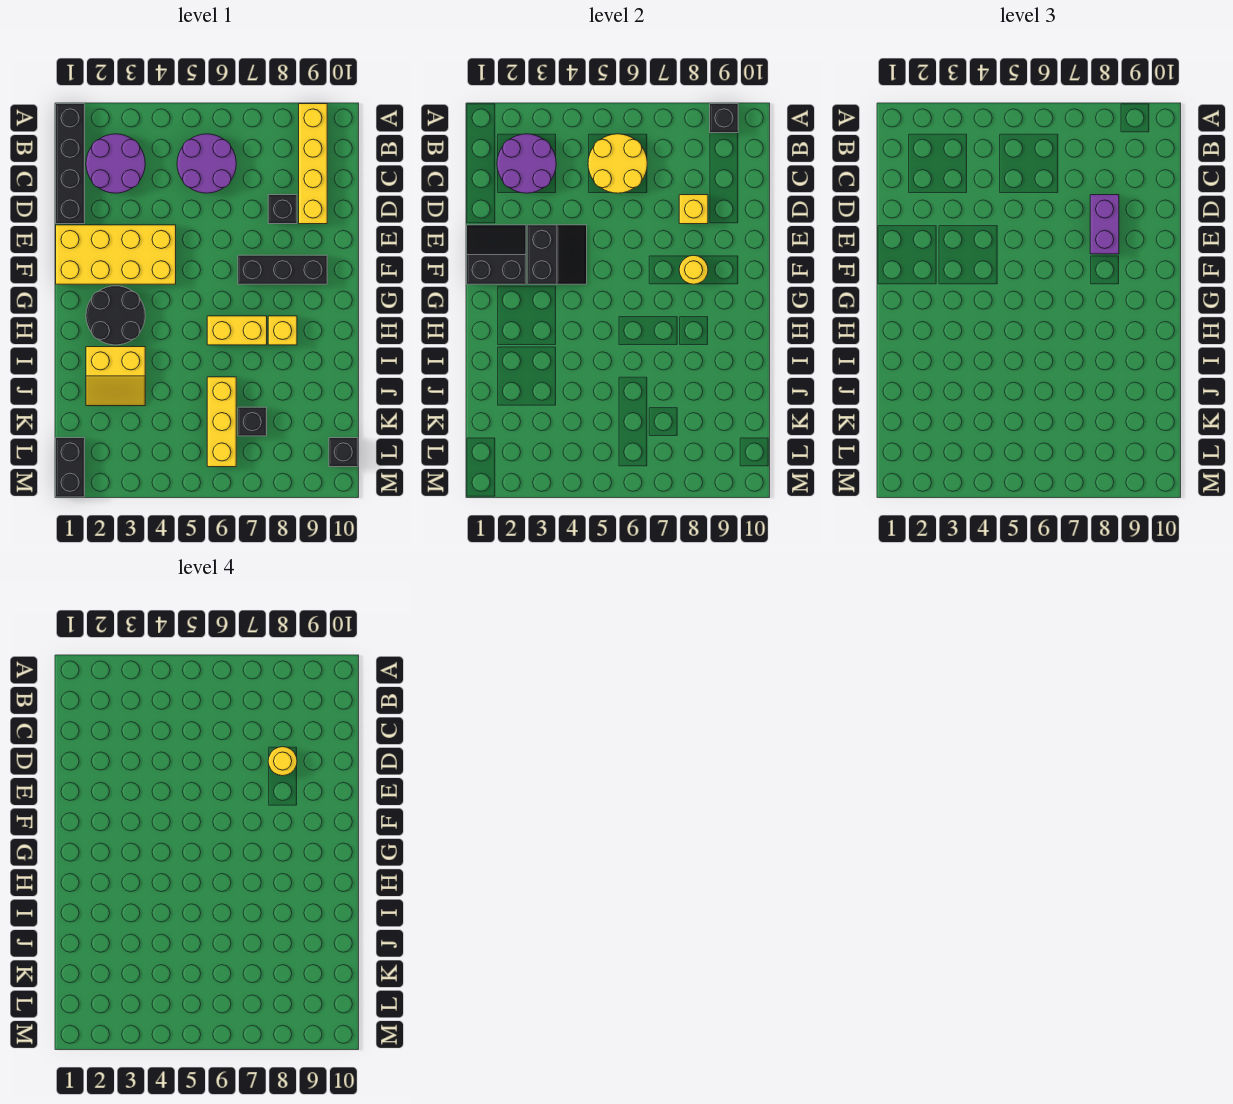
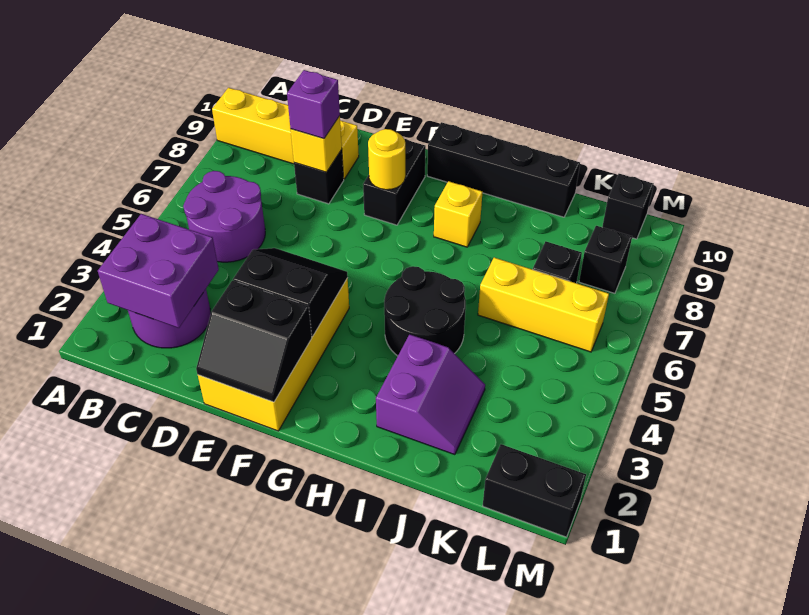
black brick A1:D1 level 1 -> black brick G10:J10 level 1
black brick A9 level 2 -> black brick L8 level 1
purple round brick B2:C3 level 2 -> purple brick B2:C3 level 2
yellow round brick B5:C6 level 2 -> none
purple brick D8:E8 level 3 -> purple brick D8 level 3
yellow round brick D8 level 4 -> none
black slope E1:F2 level 2 top F -> black slope E1:F2 level 2 top 2
black brick F7:F9 level 1 -> black brick F8:F9 level 1
black round brick G2:H3 level 1 -> black round brick H4:I5 level 1
yellow brick H6:H7 level 1 -> none
yellow slope I2:J3 level 1 top I -> purple slope I2:J3 level 1 top I

